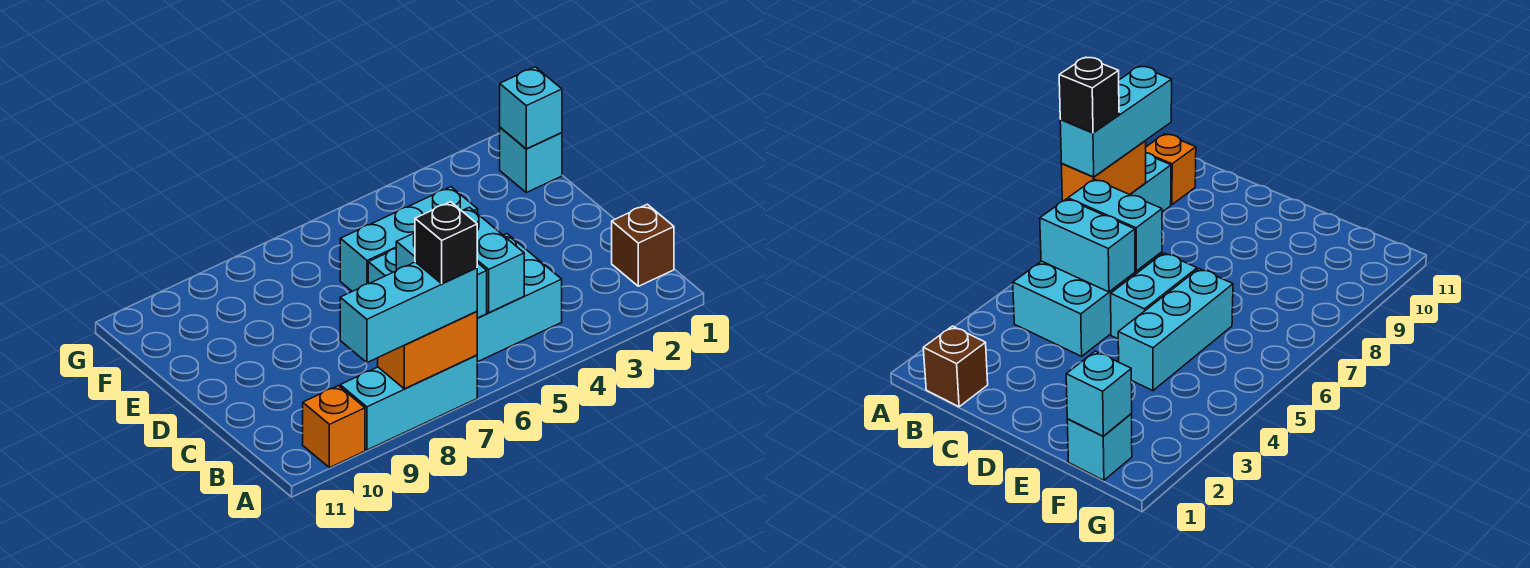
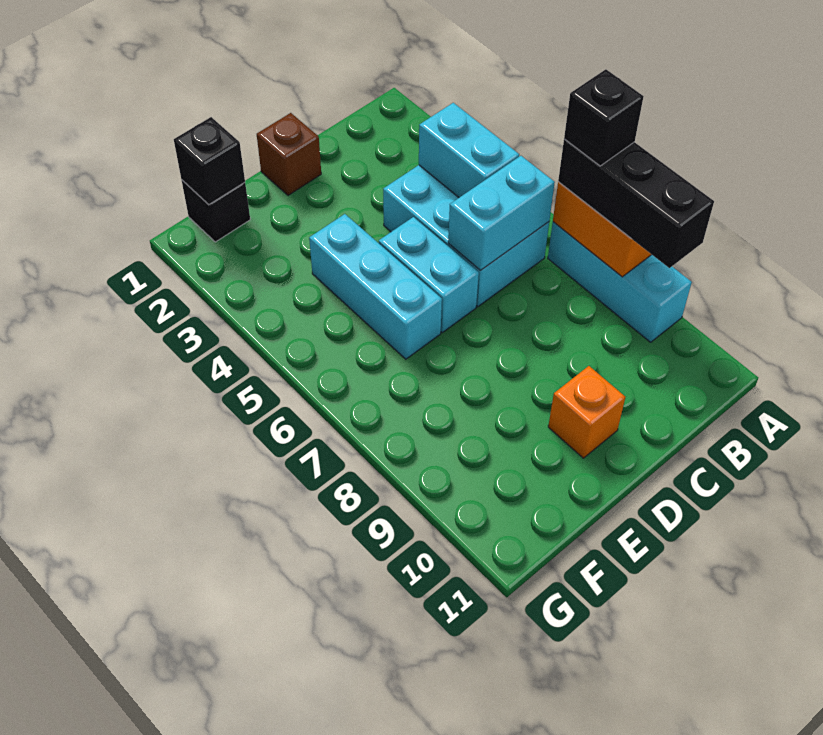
cyan brick A7:A9 level 3 -> black brick A7:A9 level 3
orange brick A10 level 1 -> orange brick D10 level 1
brown brick B1 level 1 -> brown brick D1 level 1
cyan brick B5:C5 level 2 -> cyan brick B4:B5 level 2
cyan brick F1 level 1 -> black brick F1 level 1
cyan brick F1 level 2 -> black brick F1 level 2

